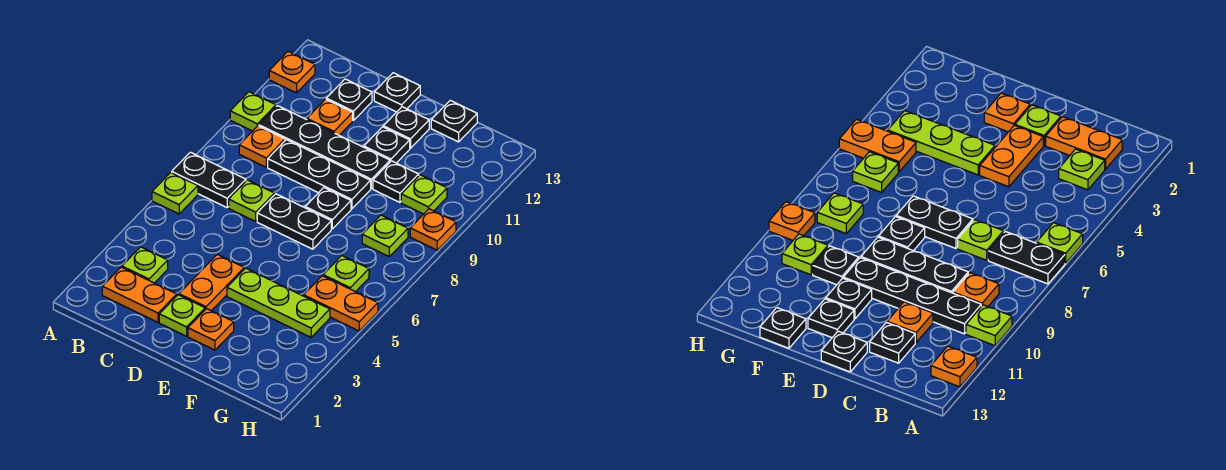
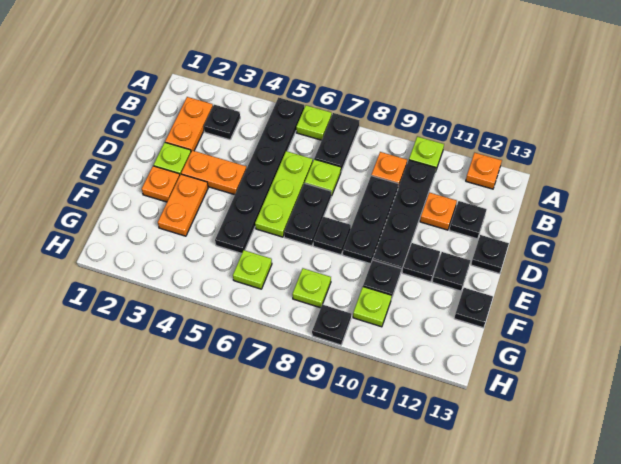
none -> black plate A5:F5 level 1
lime plate B3 level 1 -> black plate B3 level 1
lime plate E4:G4 level 1 -> lime plate C6:E6 level 1
orange plate G5:H5 level 1 -> orange plate E3:F3 level 1
orange plate H9 level 1 -> black plate H9 level 1

